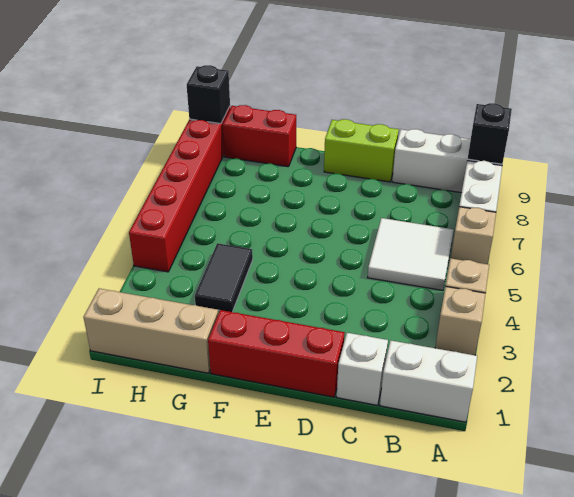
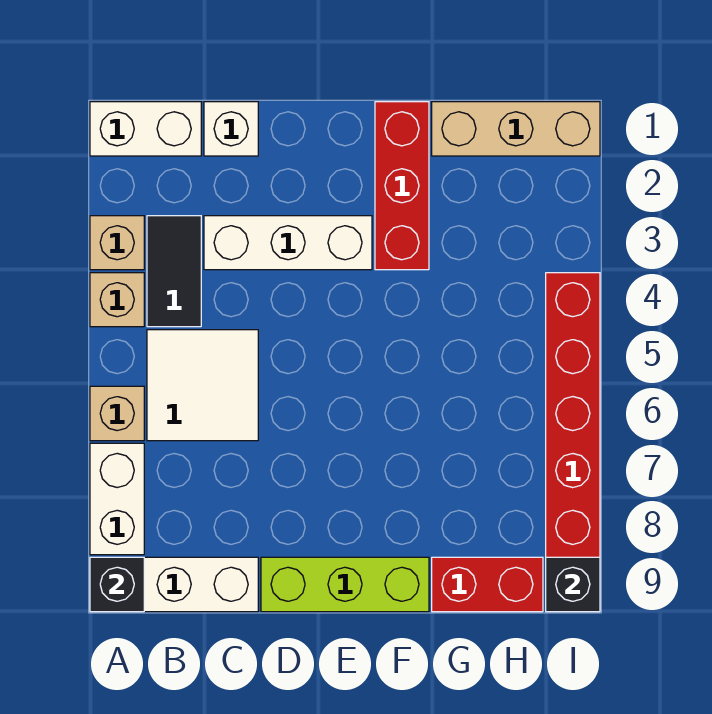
none -> white brick C3:E3 level 1
red brick D1:F1 level 1 -> red brick F1:F3 level 1
lime brick D9:E9 level 1 -> lime brick D9:F9 level 1
black tile G3:G4 level 1 -> black tile B3:B4 level 1

